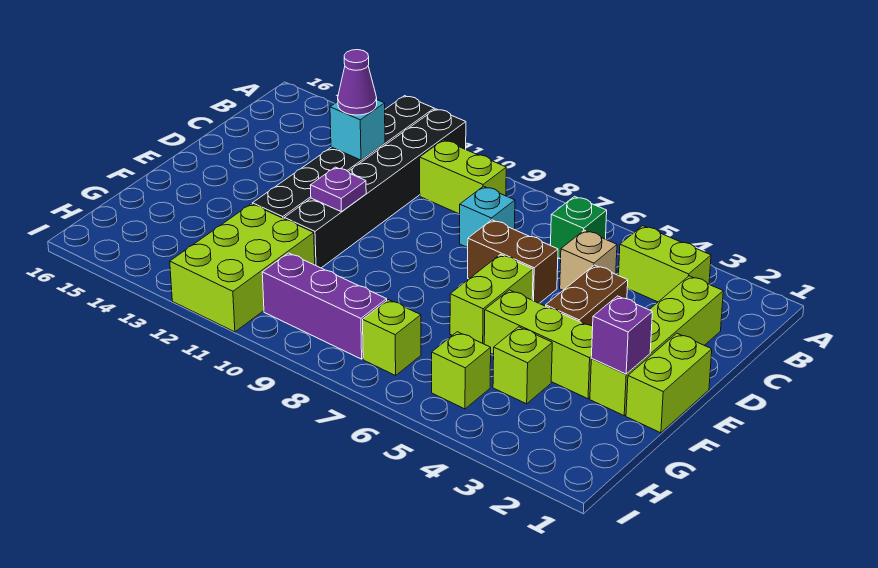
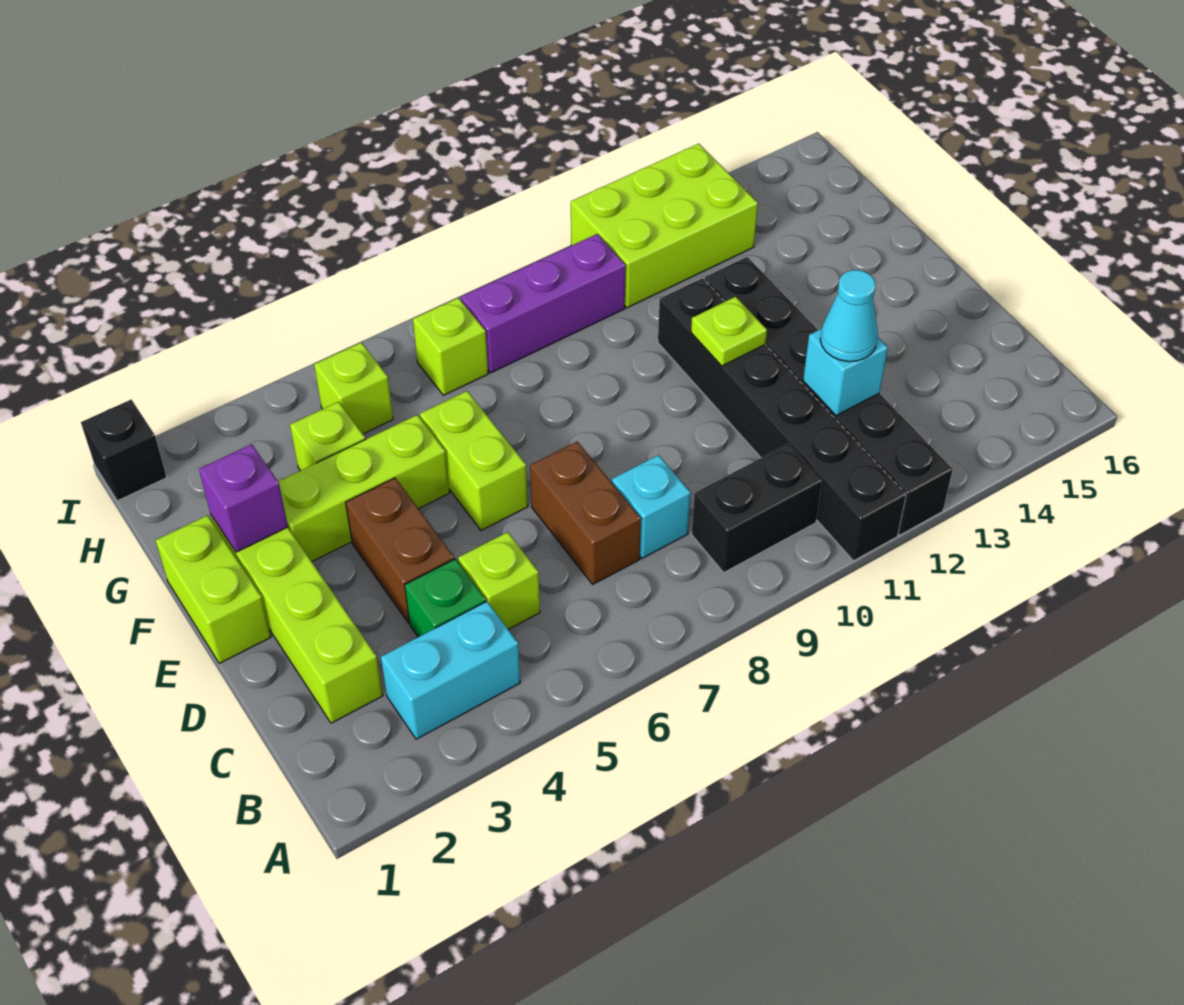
lime brick B3:B4 level 1 -> cyan brick B3:B4 level 1
green brick B6 level 1 -> green brick C4 level 1
lime brick B9:B10 level 1 -> black brick B9:B10 level 1
tan brick C5 level 1 -> lime brick C5 level 1
purple cone C12 level 3 -> cyan cone C12 level 3
brown brick D6:D7 level 1 -> brown brick C7:D7 level 1
purple plate E11 level 2 -> lime plate E11 level 2
lime brick G11:I12 level 1 -> lime brick H11:I13 level 1
none -> black brick I1 level 1

